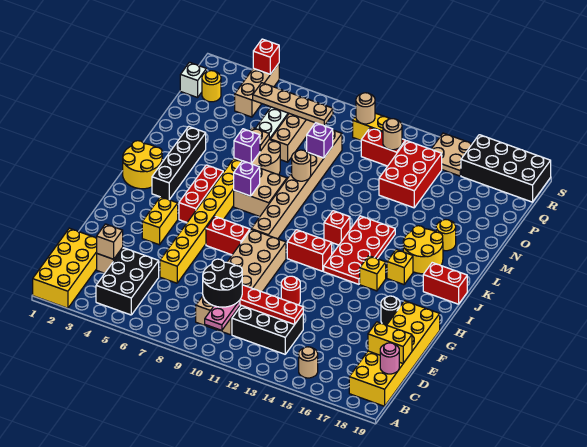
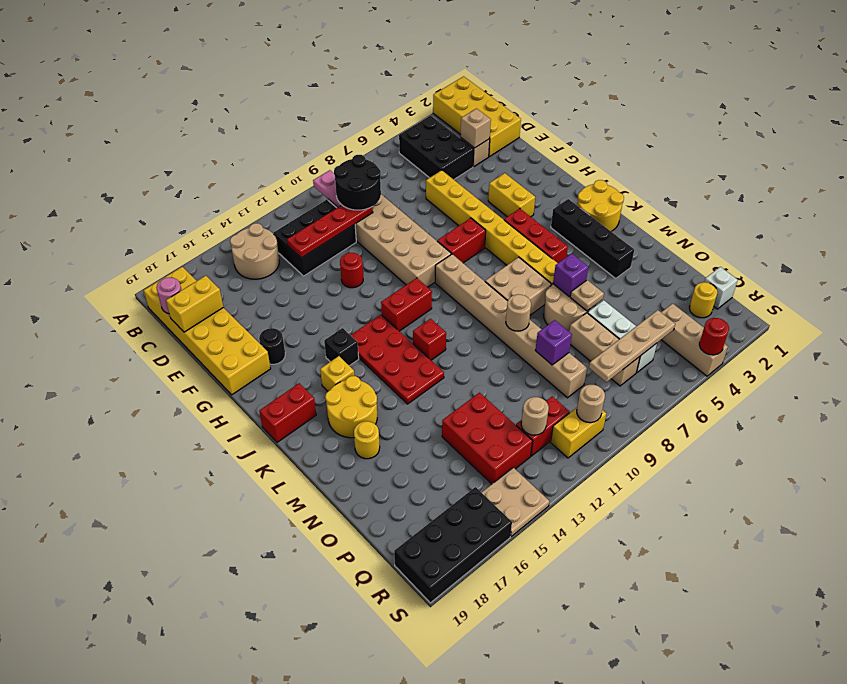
tan round brick B15 level 1 -> tan round brick B14:C15 level 1
yellow brick I15 level 1 -> black brick I15 level 1
purple brick K7 level 2 -> none
red brick S4 level 2 -> red round brick S4 level 2

